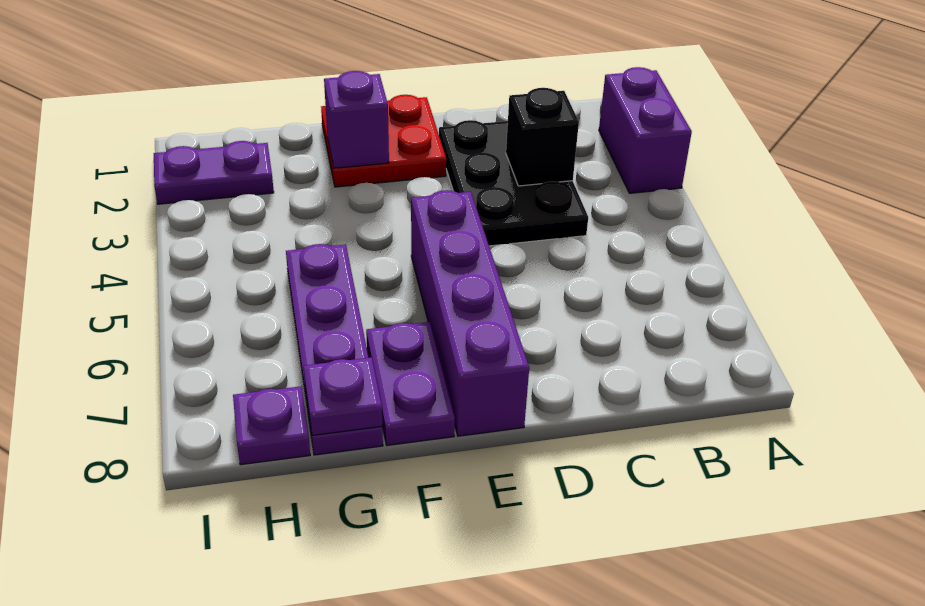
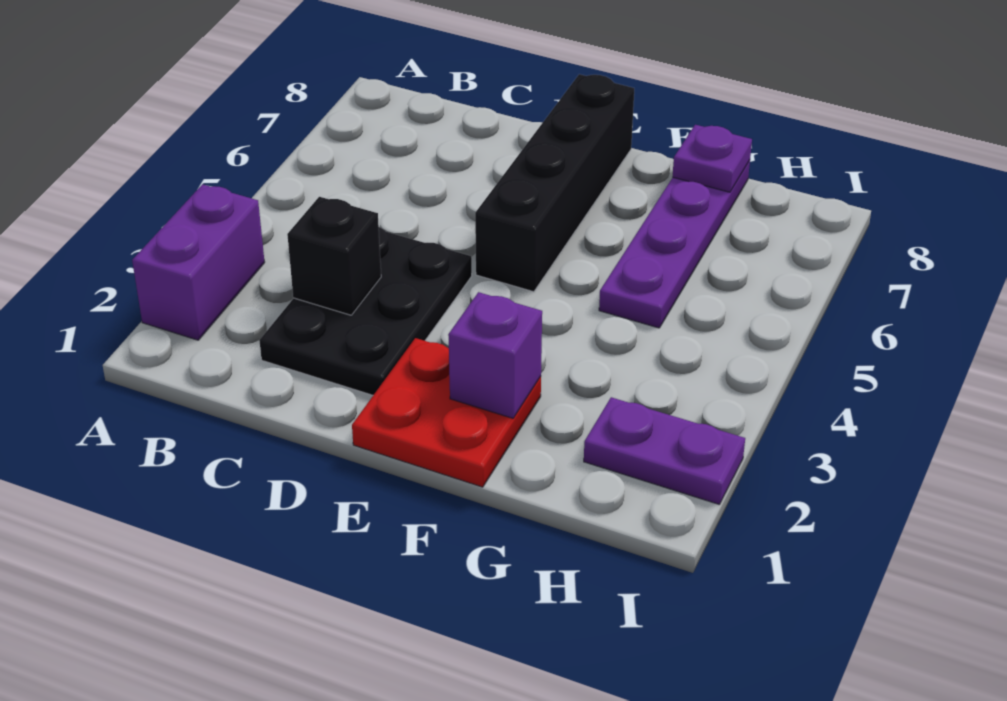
purple brick E5:E8 level 1 -> black brick E5:E8 level 1
purple plate F7:F8 level 1 -> none
purple plate H8 level 1 -> none

